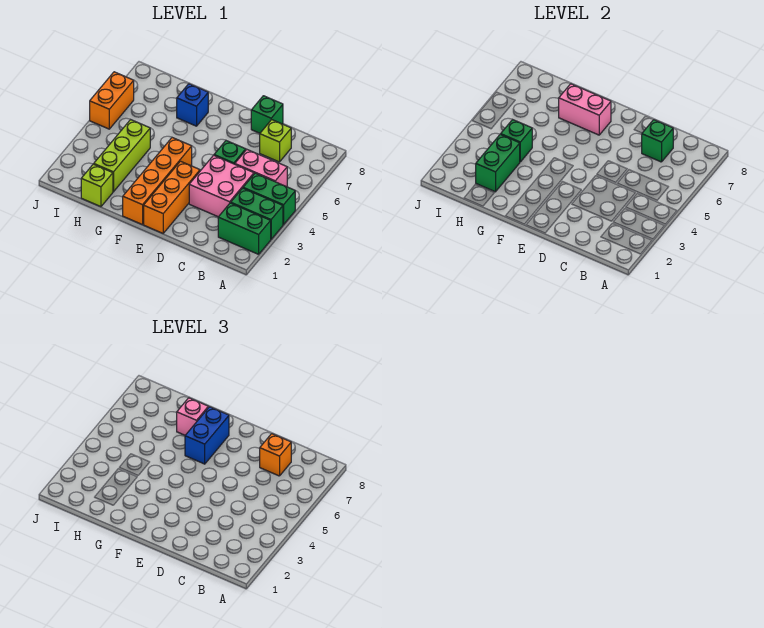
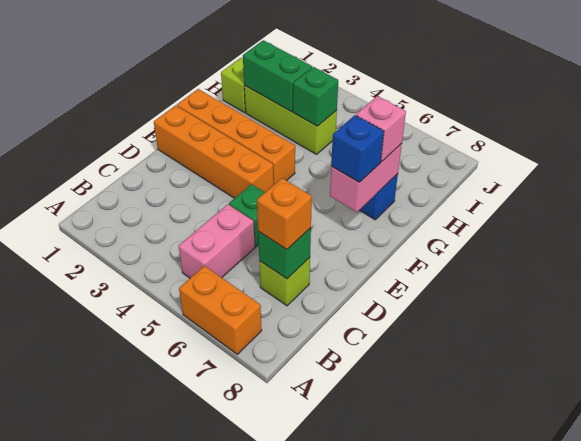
green brick A2:B2 level 1 -> none
green brick A3:B3 level 1 -> none
green brick A4:B4 level 1 -> none
pink brick C3:D4 level 1 -> none
green brick D8 level 1 -> none
orange brick E1:E3 level 1 -> orange brick E1:E4 level 1
blue brick F6:F7 level 3 -> blue brick F7 level 3
orange brick J5:J6 level 1 -> orange brick A6:A7 level 1

